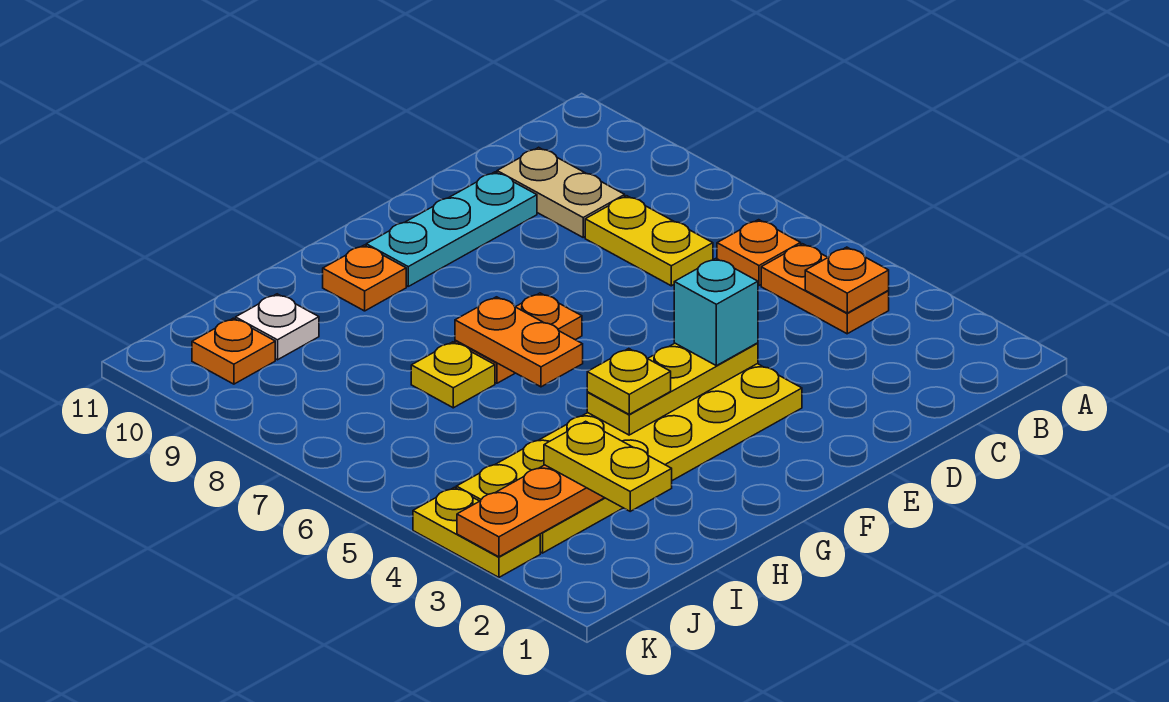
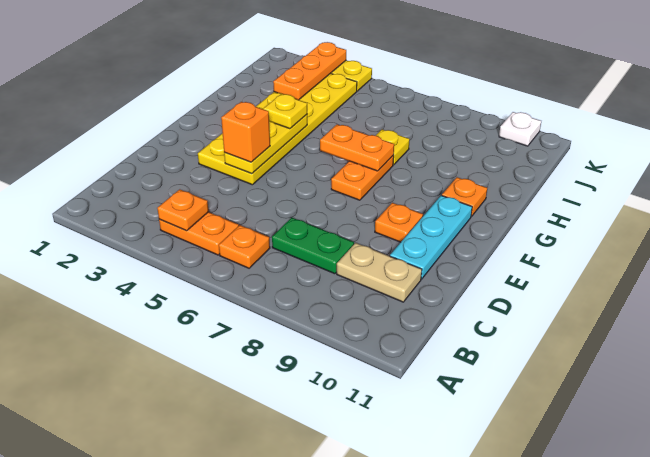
yellow plate C7:C8 level 1 -> green plate C7:C8 level 1
cyan brick E4 level 3 -> orange brick E4 level 3
yellow plate I2:I3 level 3 -> none
white plate I10 level 1 -> white plate K10 level 1
orange plate J10 level 1 -> orange plate E9 level 1

